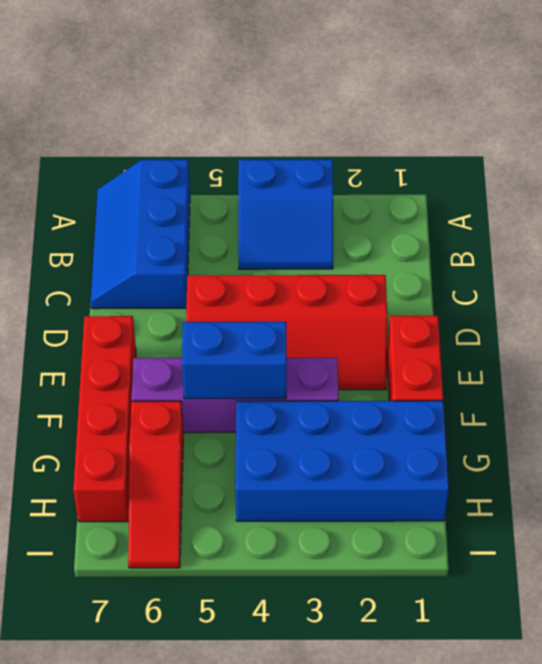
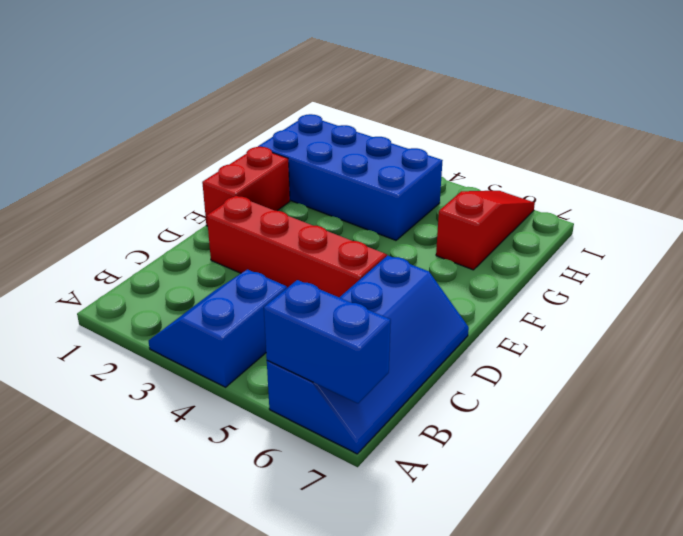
blue slope A3:B4 level 1 top A -> blue slope A3:B4 level 1 top 4
blue slope A6:C7 level 1 top 6 -> blue slope A6:D7 level 1 top 6
red brick E7:H7 level 1 -> none
purple brick F3:F6 level 1 -> none
blue brick F4:F5 level 2 -> blue brick A6:A7 level 2

